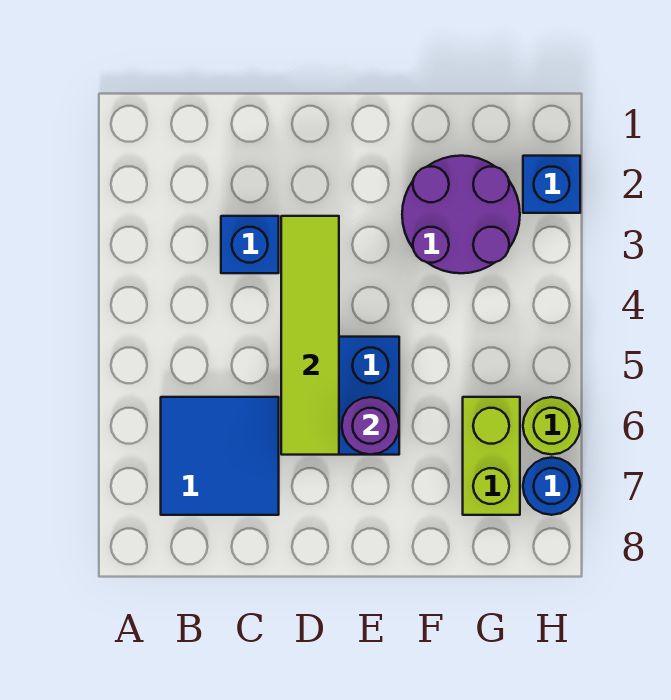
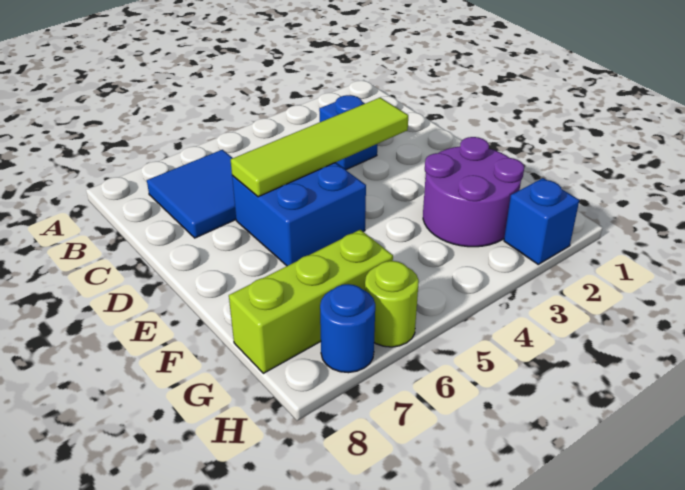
purple round brick E6 level 2 -> none
lime brick G6:G7 level 1 -> lime brick G6:G8 level 1

